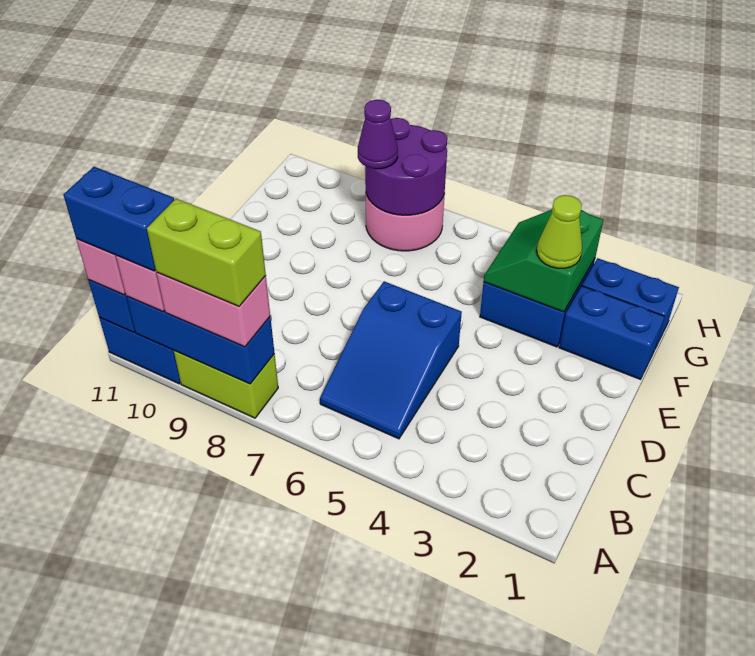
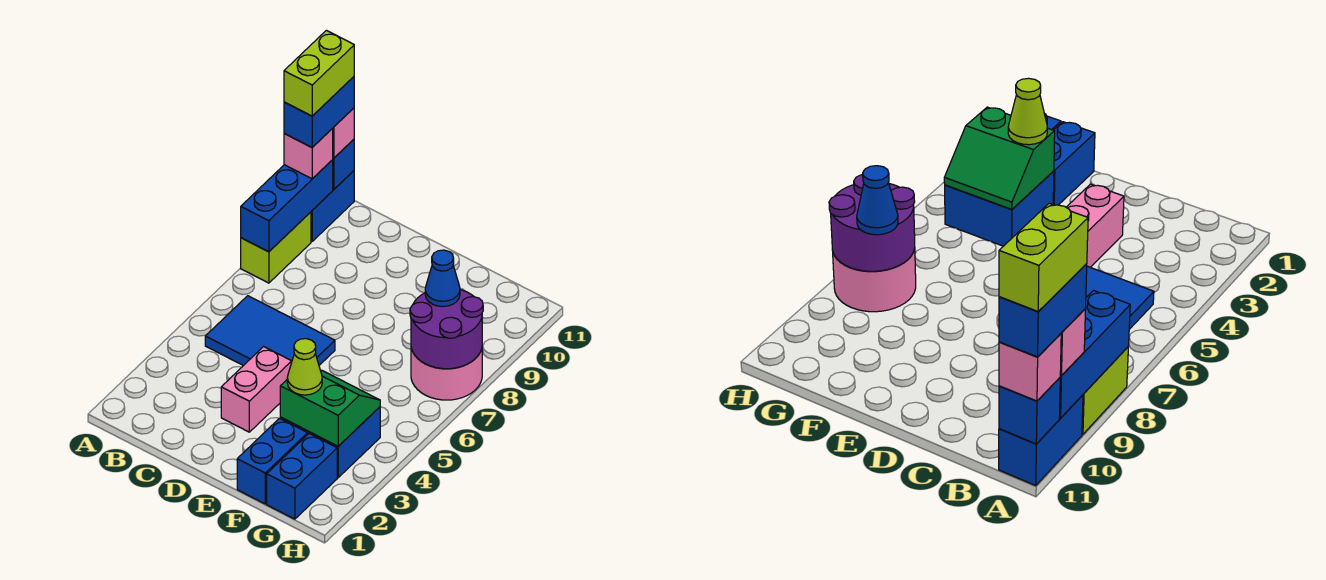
pink brick A8:A9 level 3 -> pink brick D3:D4 level 1
lime brick A8:A9 level 4 -> lime brick A10:A11 level 5
blue slope B5:D6 level 1 top D -> blue tile B5:D6 level 1
purple cone G8 level 3 -> blue cone G8 level 3

